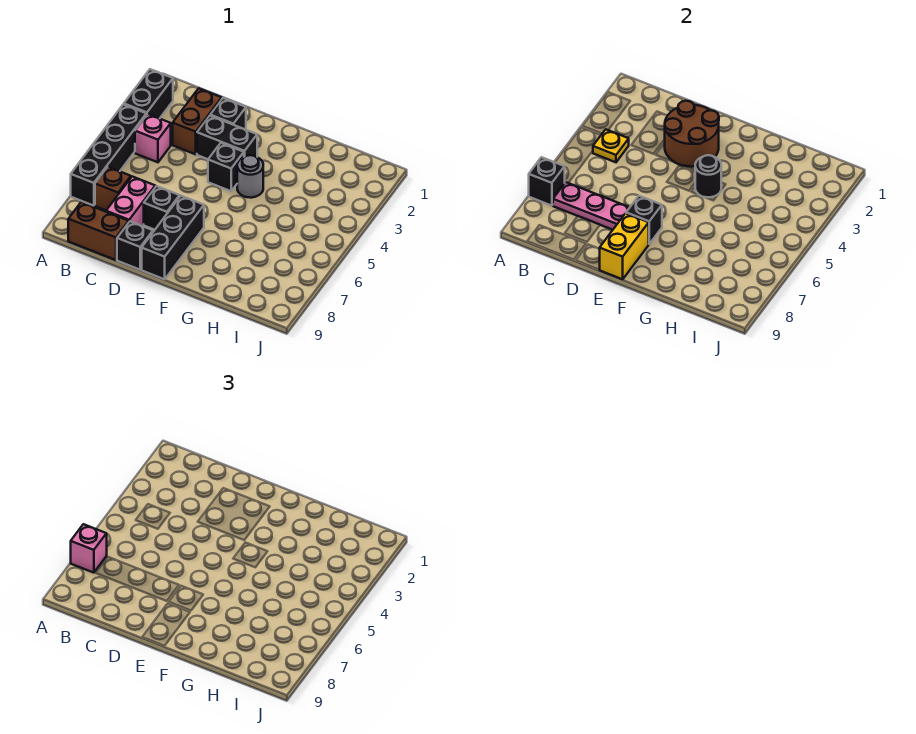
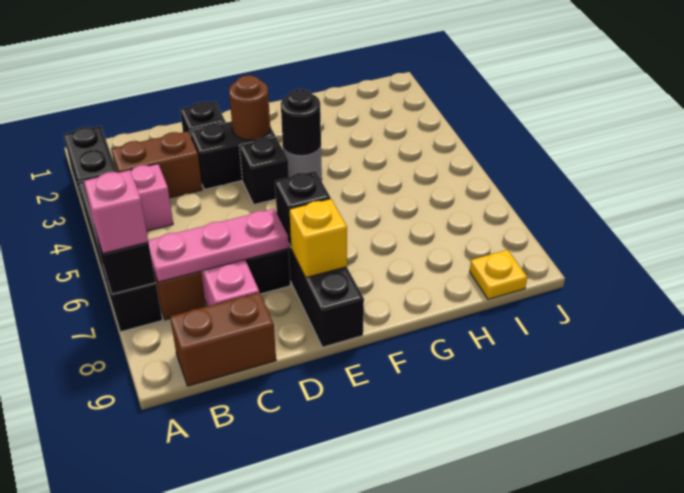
yellow plate B4 level 2 -> yellow plate I9 level 1
brown brick C2:C3 level 1 -> brown brick B3:C3 level 1
brown round brick D2:E3 level 2 -> brown round brick E3 level 2
black brick D9 level 1 -> none
yellow brick E8:E9 level 2 -> yellow brick E8 level 2

